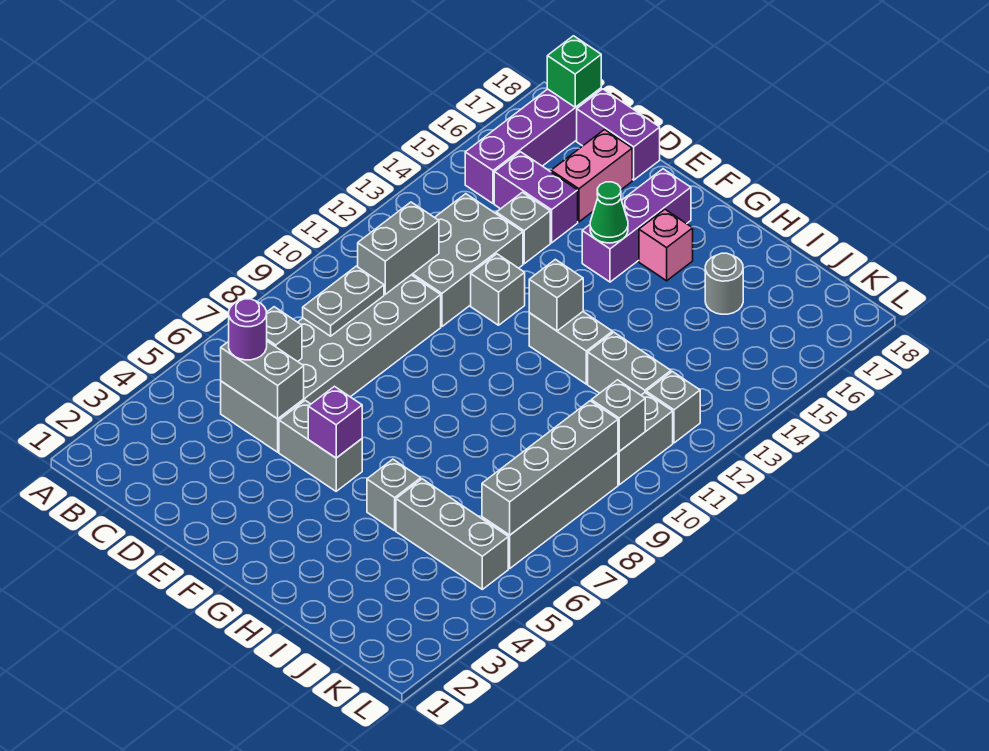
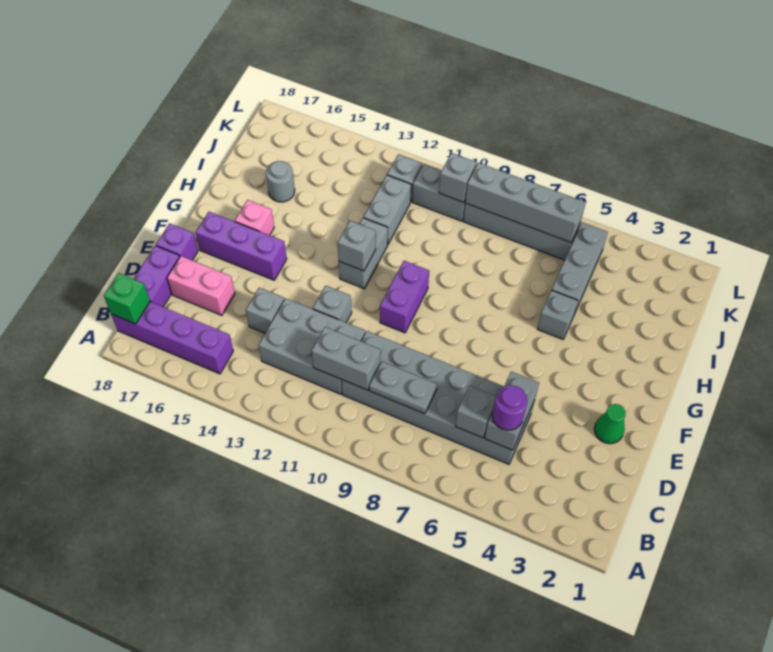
purple brick C15:D15 level 1 -> purple brick F10:G10 level 1
grey brick E5:F5 level 1 -> none
purple brick F5 level 2 -> purple brick E18 level 1
green cone F15 level 2 -> green cone E2 level 1

